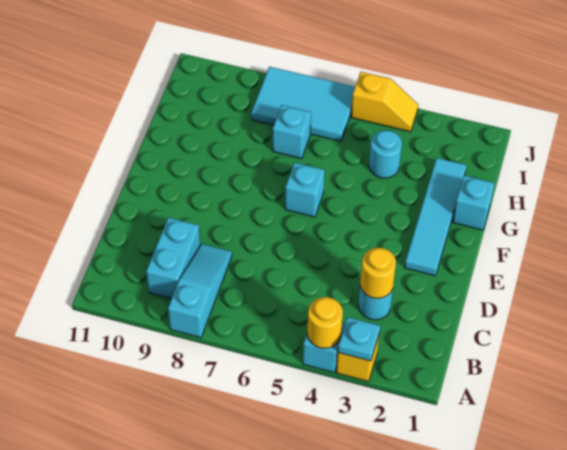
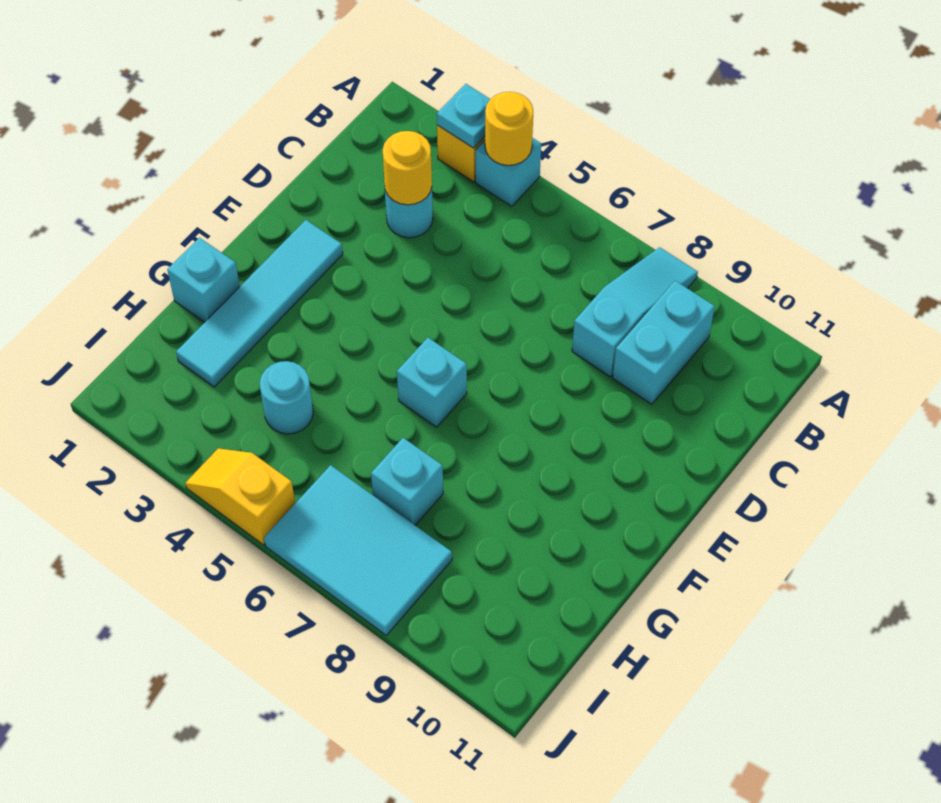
cyan slope A8:C8 level 1 top A -> cyan slope A8:C8 level 1 top C

